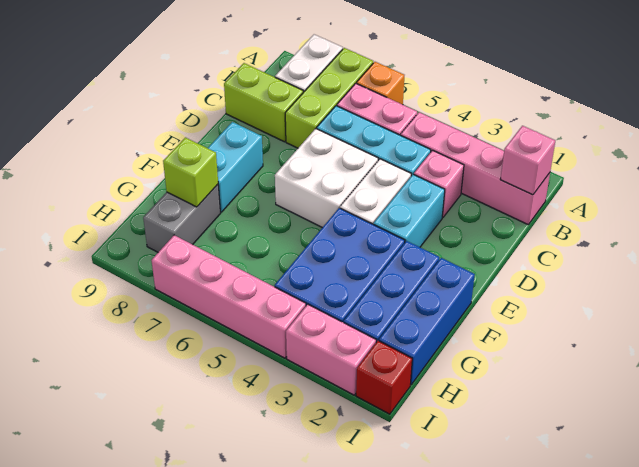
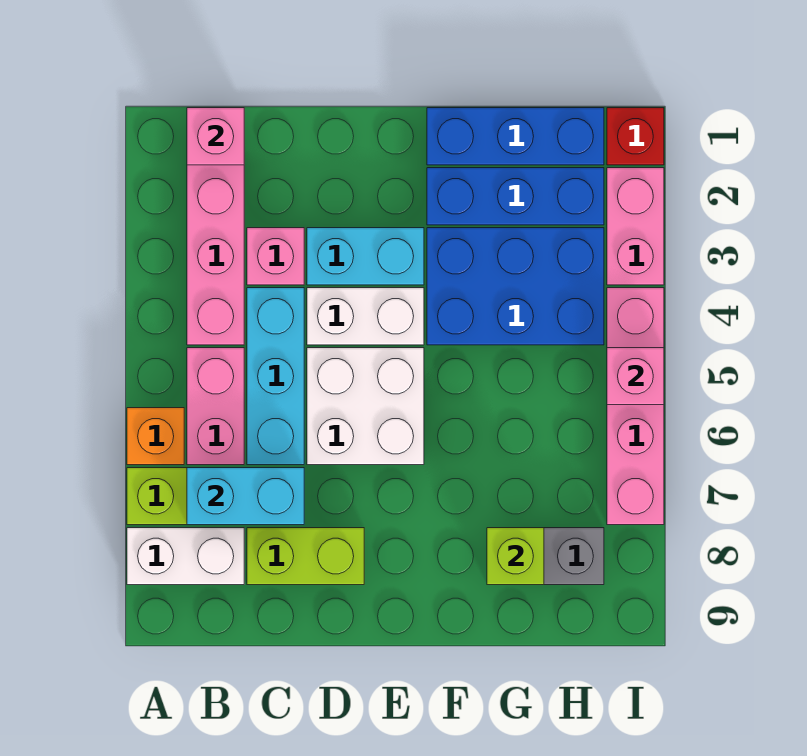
lime brick C8:C9 level 1 -> lime brick C8:D8 level 1
cyan brick E8:F8 level 1 -> cyan brick B7:C7 level 2
none -> pink brick I5 level 2

